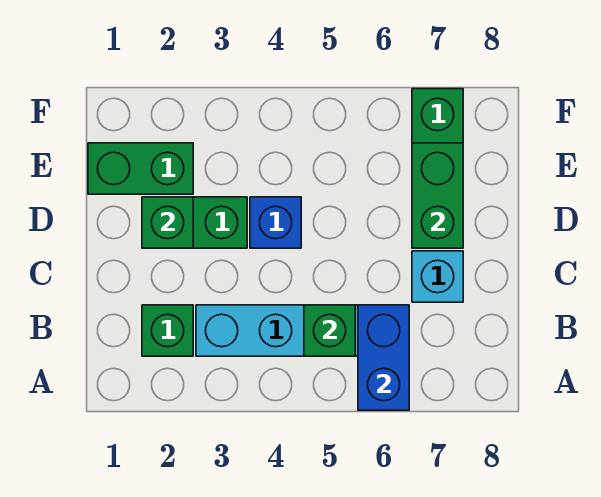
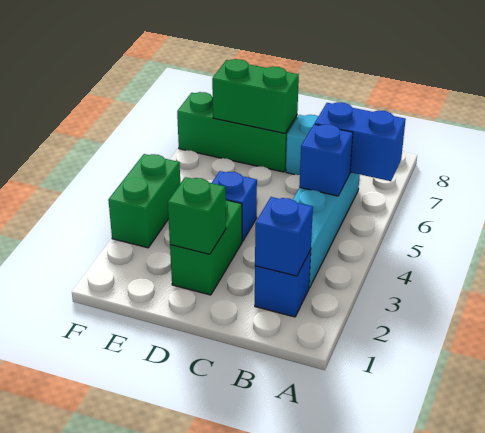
green brick B2 level 1 -> blue brick B2 level 1
none -> blue brick B2 level 2
green brick B5 level 2 -> blue brick B5 level 2
green brick E1:E2 level 1 -> green brick F3:F4 level 1

